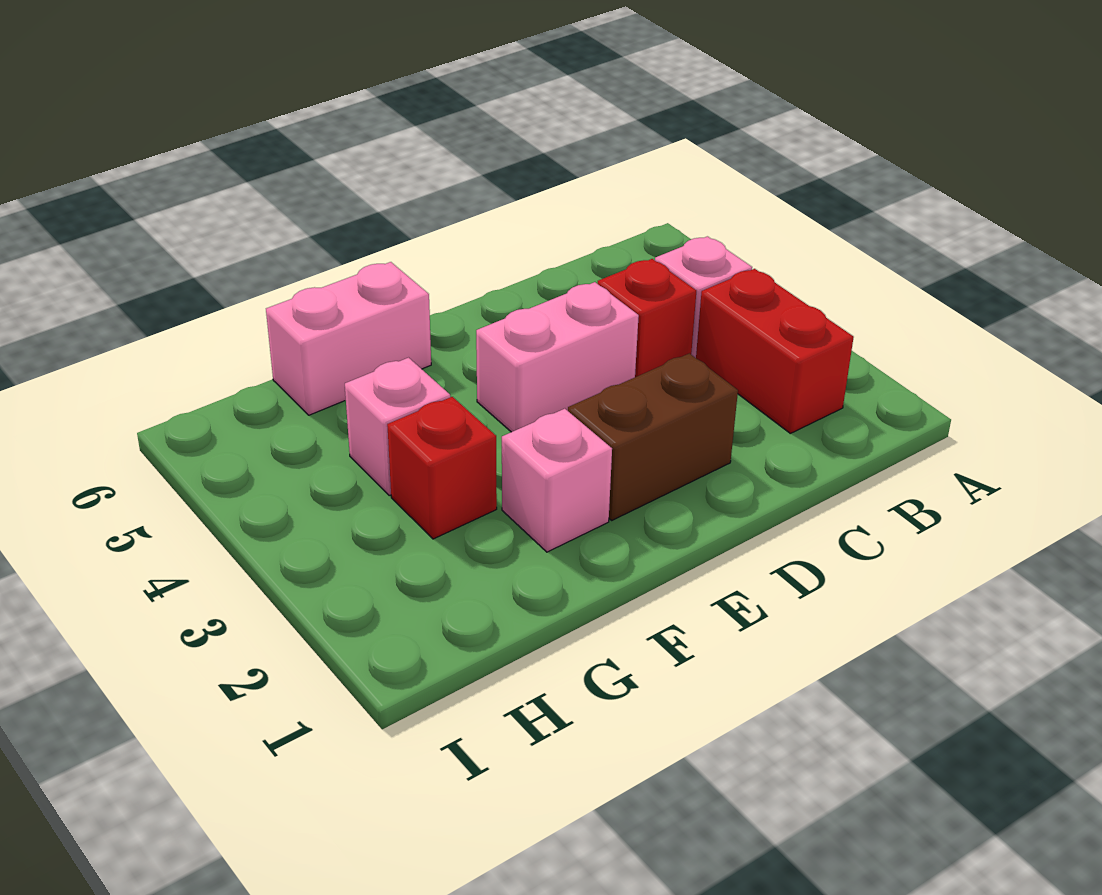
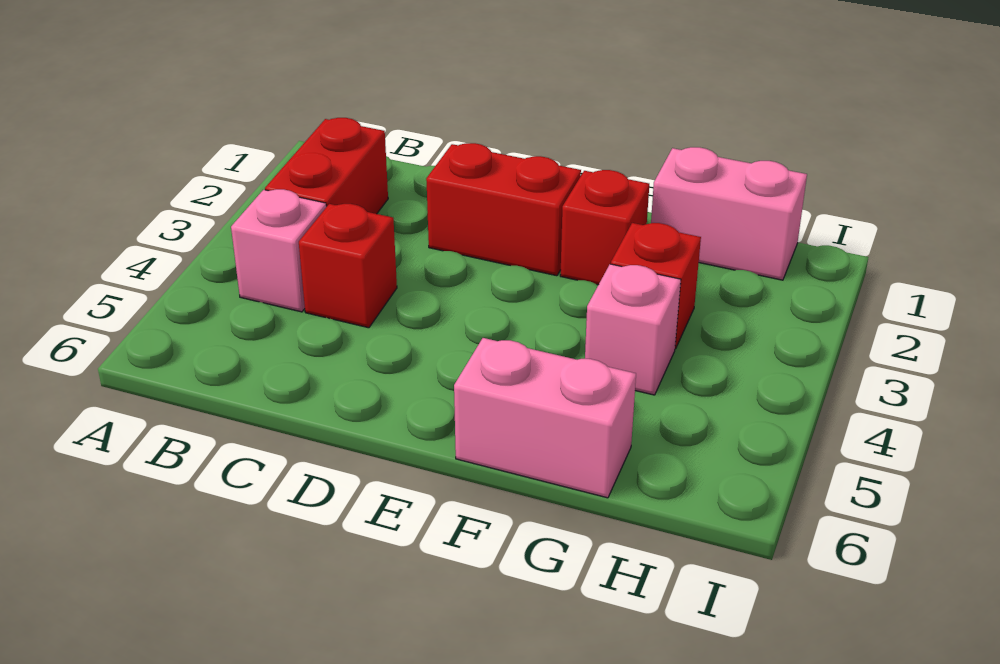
brown brick D2:E2 level 1 -> red brick D2:E2 level 1
pink brick D4:E4 level 1 -> pink brick G1:H1 level 1
pink brick F2 level 1 -> red brick F2 level 1

